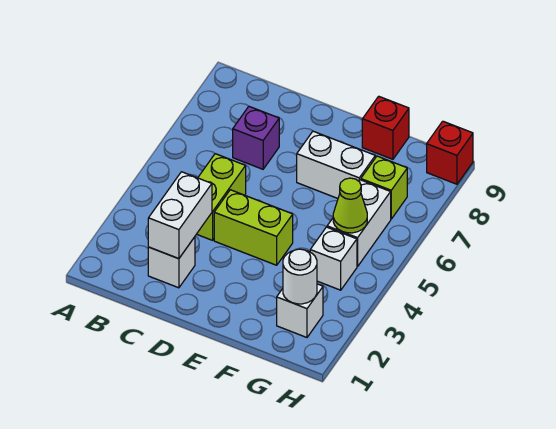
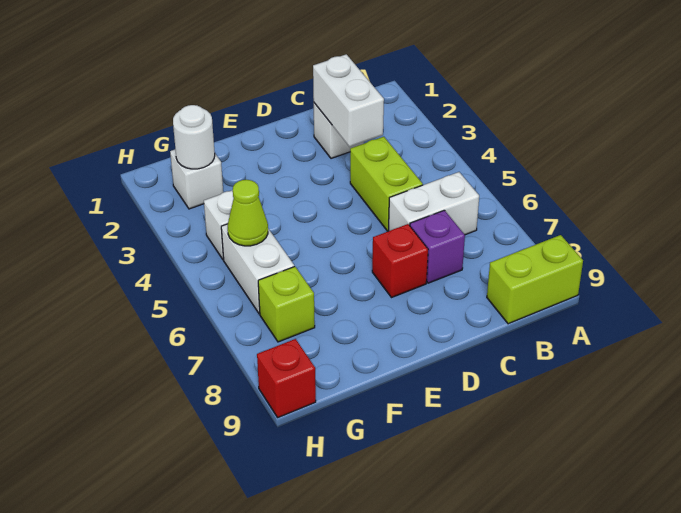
lime brick D4:E4 level 1 -> lime brick A9:B9 level 1
white brick E7:F7 level 1 -> white brick B6:C6 level 1
red brick F9 level 1 -> red brick D7 level 1

